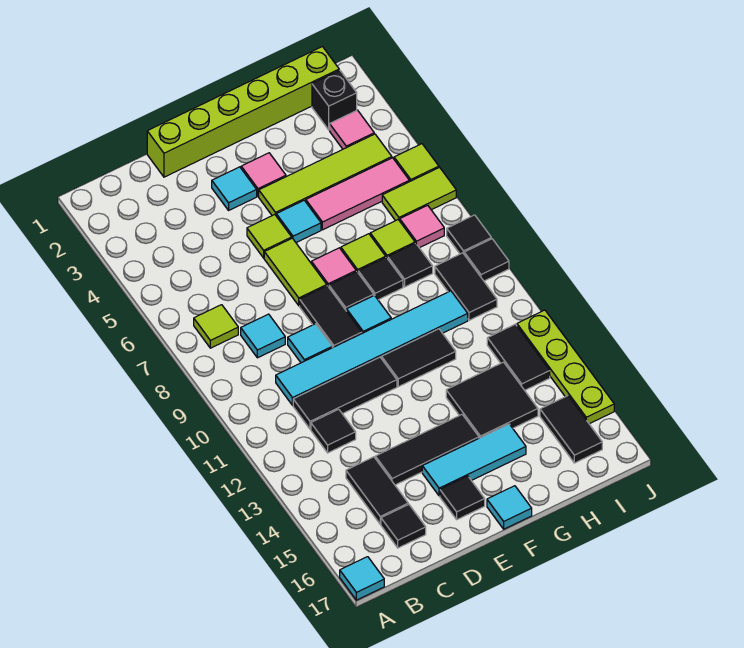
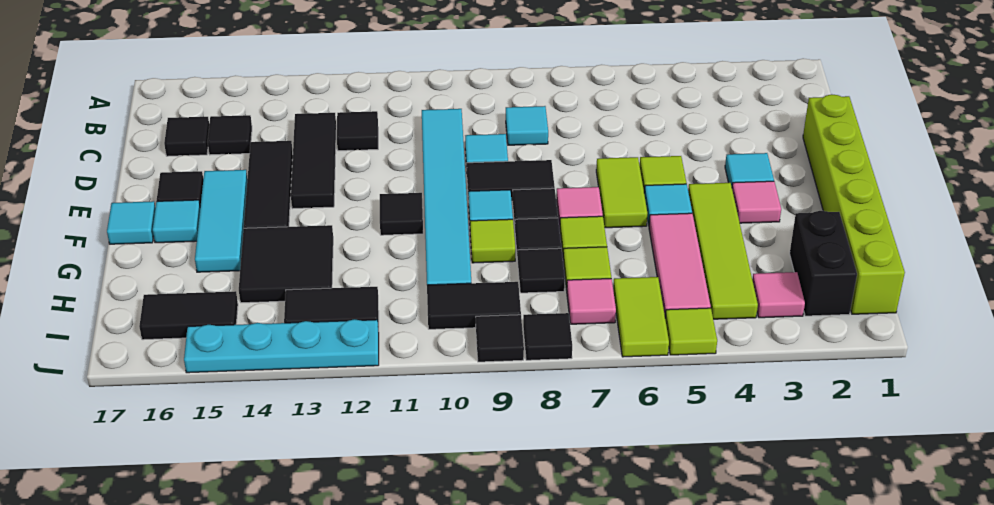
cyan tile A17 level 1 -> cyan tile F16 level 1
lime tile B7 level 1 -> lime tile G9 level 1
black tile C11:E11 level 1 -> black tile C13:E13 level 1
black tile C14:C15 level 1 -> black tile C15 level 1
lime tile E6:E7 level 1 -> lime tile E6:F6 level 1
black tile F11:G11 level 1 -> black tile F11 level 1
black brick I2 level 1 -> black brick H2:I2 level 1
lime plate J12:J15 level 1 -> cyan plate J12:J15 level 1

